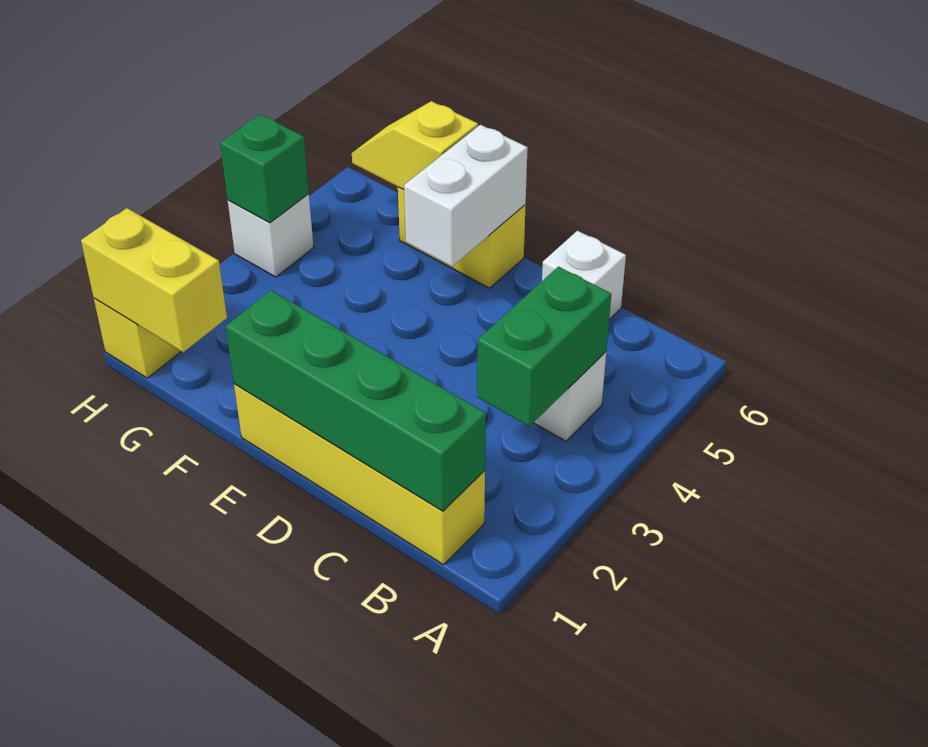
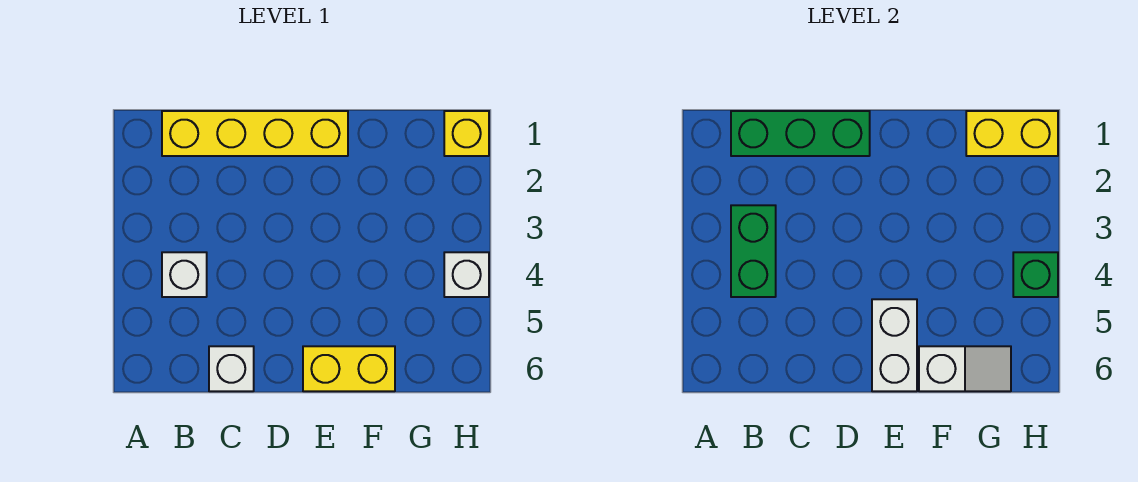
green brick B1:E1 level 2 -> green brick B1:D1 level 2
yellow slope F6:G6 level 2 top F -> white slope F6:G6 level 2 top F

